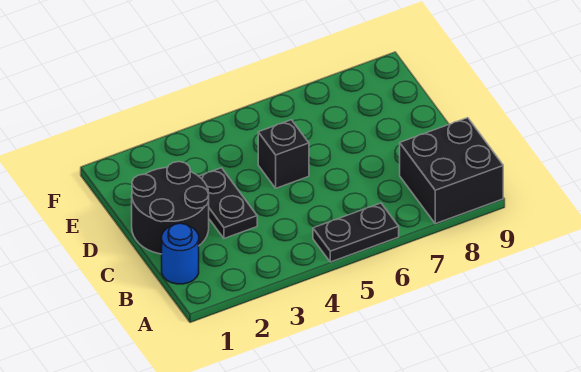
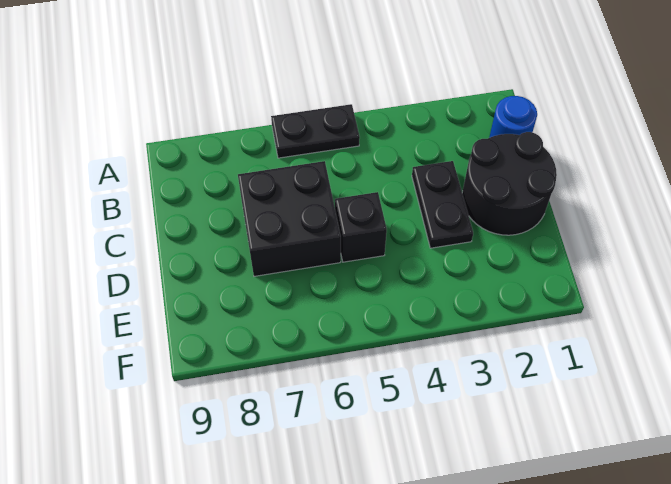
black brick A8:B9 level 1 -> black brick C6:D7 level 1

